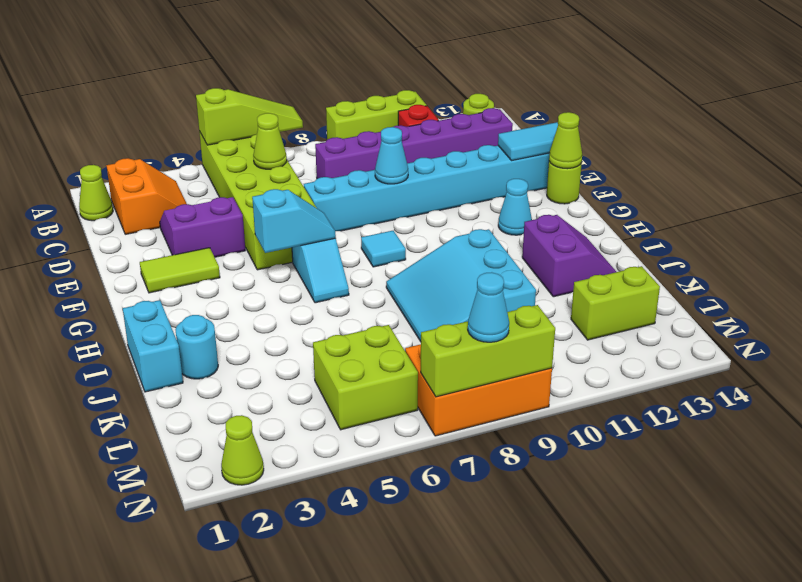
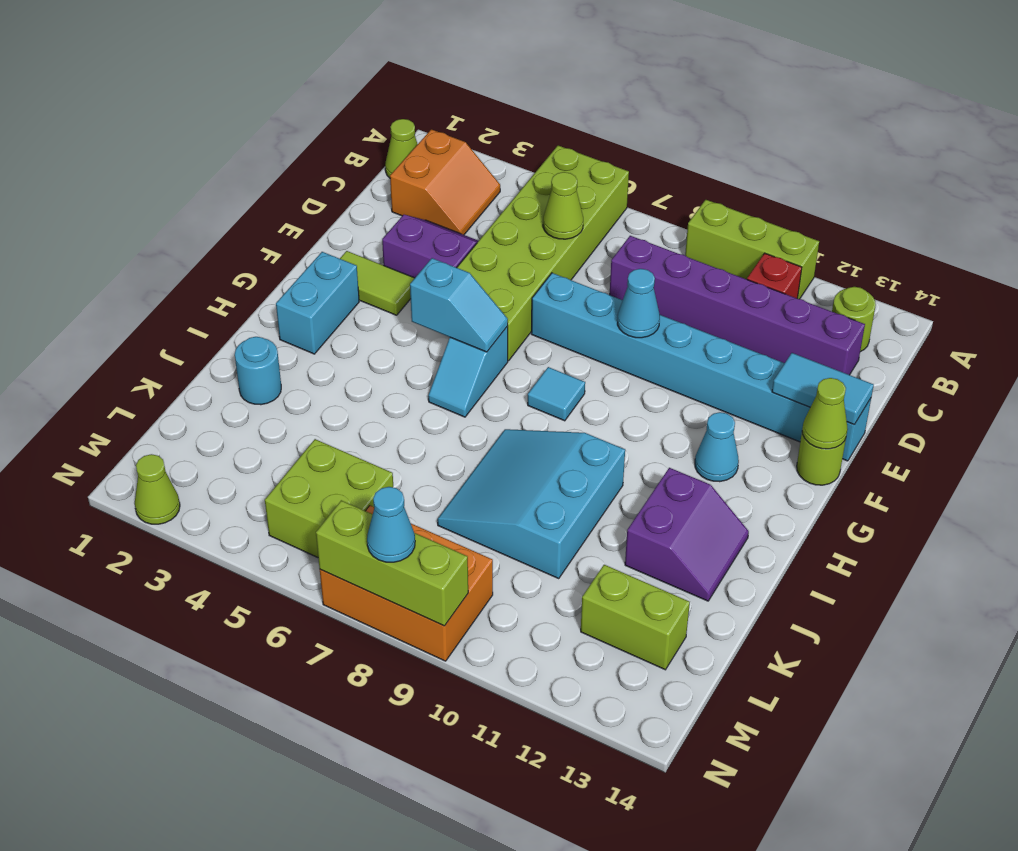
lime slope A5:A7 level 2 top 5 -> none
cyan brick I1:J1 level 1 -> cyan brick G2:H2 level 1

